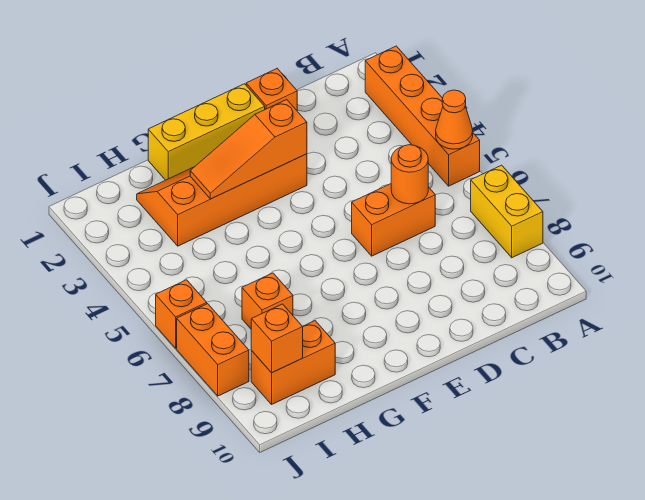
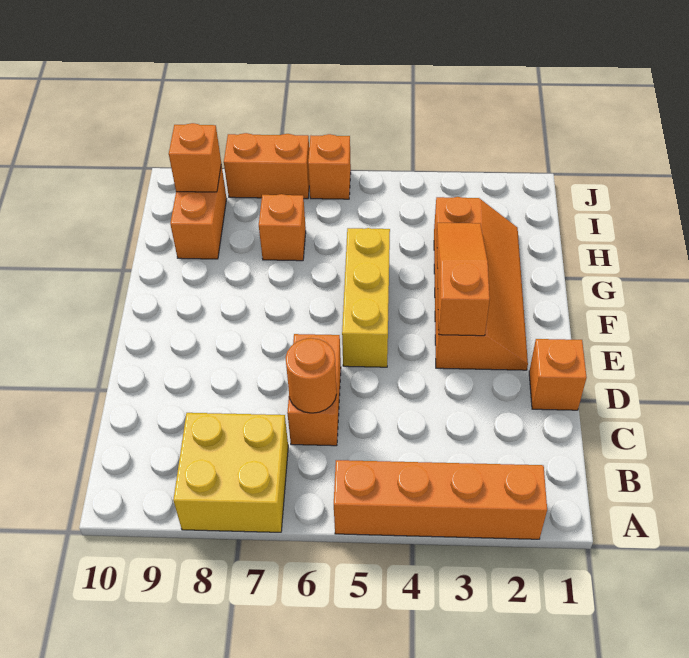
orange cone A5 level 2 -> none
yellow brick A7:A8 level 1 -> yellow brick A7:B8 level 1
yellow brick E1:G1 level 1 -> yellow brick E5:G5 level 1

